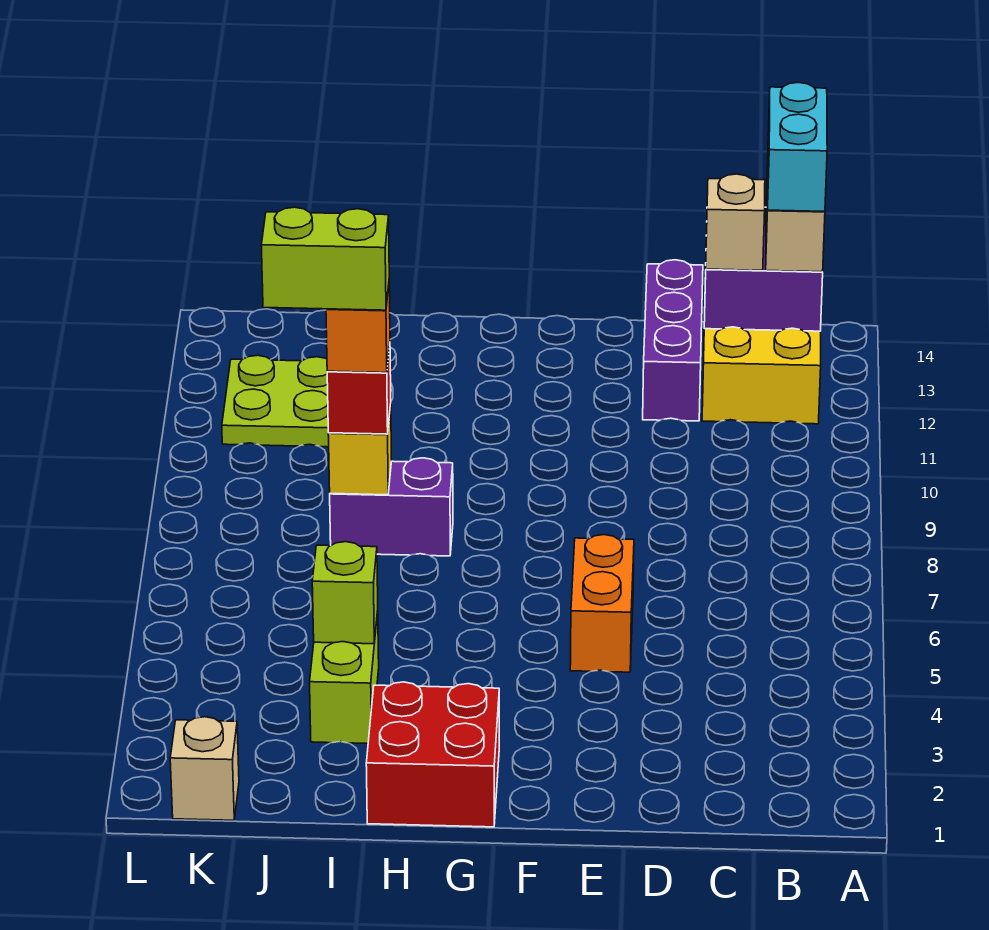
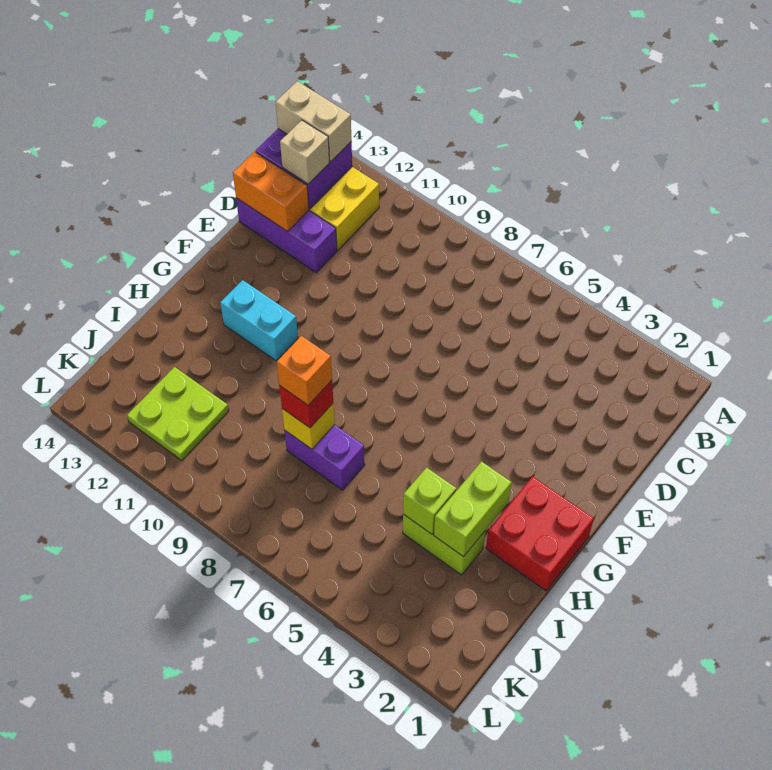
cyan brick B13:B14 level 4 -> cyan brick G11:G12 level 1
orange brick E5:E6 level 1 -> orange brick D13:D14 level 2
purple brick H8:I8 level 1 -> purple brick I7:I8 level 1
lime brick I8:J8 level 5 -> lime brick H3:I3 level 2
tan brick K1 level 1 -> none

